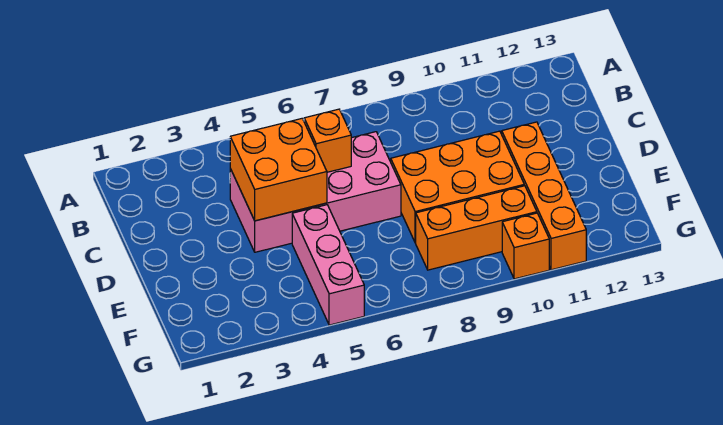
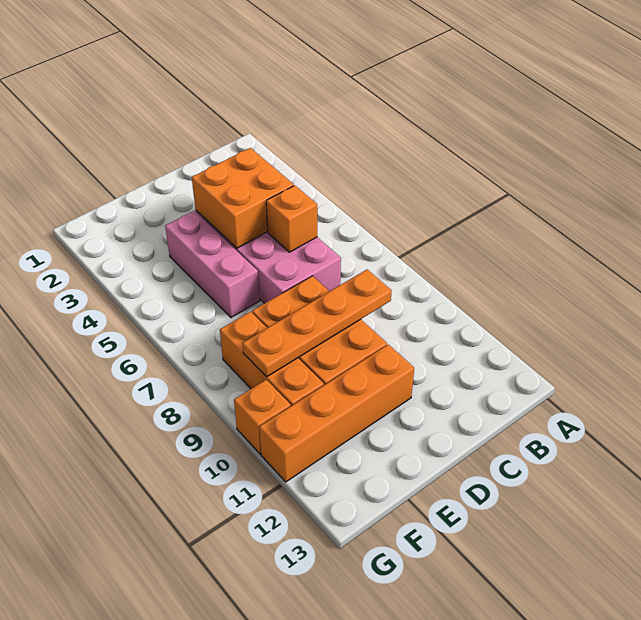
none -> orange plate C9:F9 level 2
pink brick E5:G5 level 1 -> pink brick E4:E6 level 1

